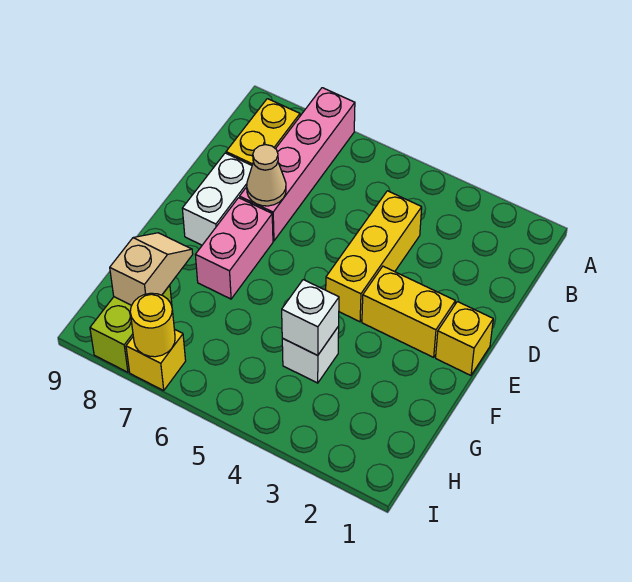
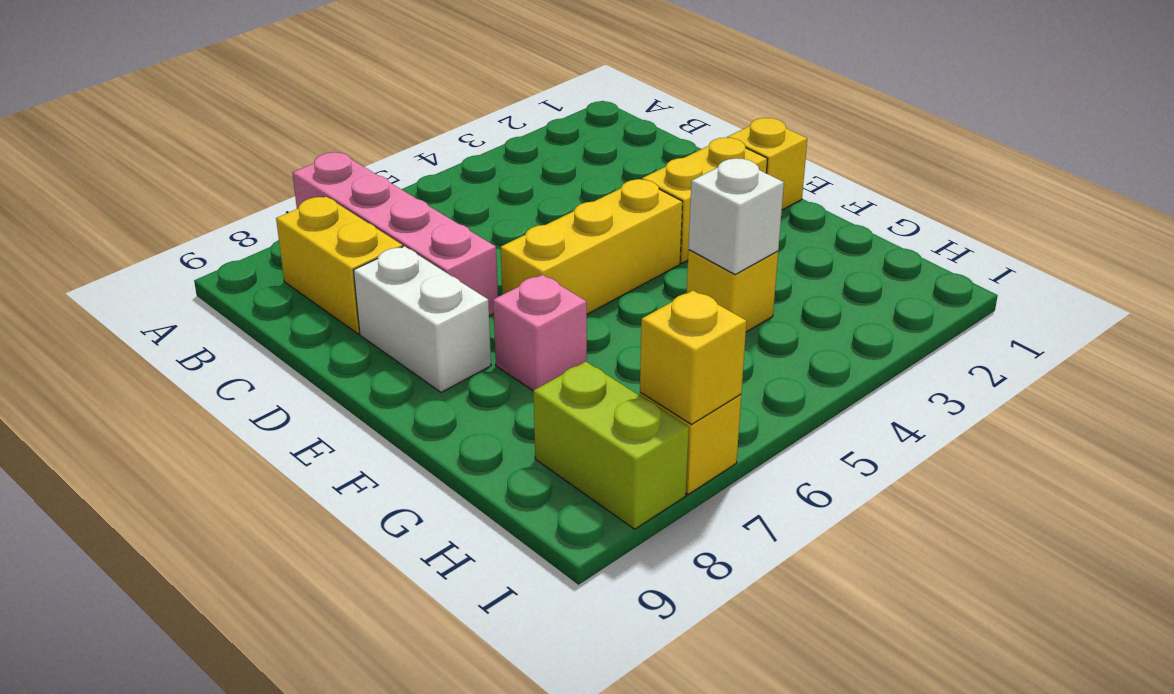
yellow brick C4:E4 level 1 -> yellow brick E4:E6 level 1
tan cone D7 level 2 -> none
pink brick E7:F7 level 1 -> pink brick F7 level 1
white brick G4 level 1 -> yellow brick G4 level 1
tan slope G8:H8 level 2 top H -> none
yellow round brick I7 level 2 -> yellow brick I7 level 2

